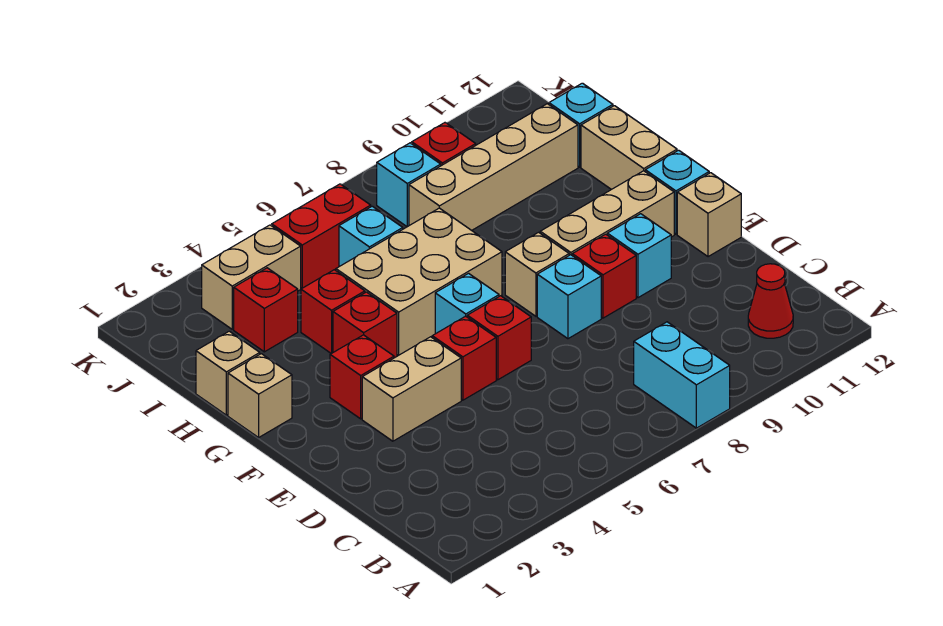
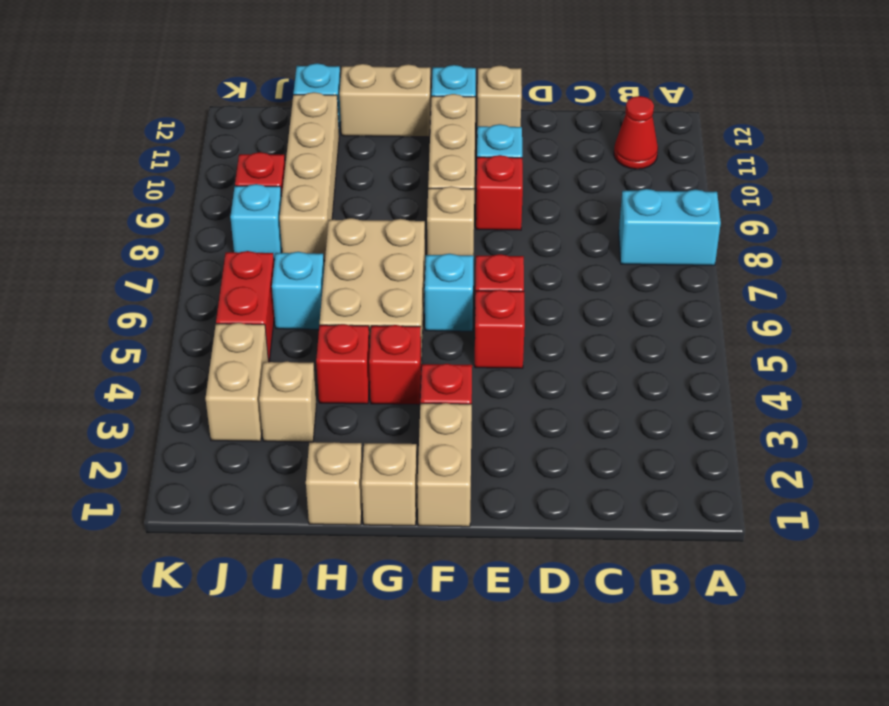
tan brick E3:E4 level 1 -> tan brick F1:F2 level 1
cyan brick E8 level 1 -> none
red brick I3 level 1 -> tan brick I3 level 1

